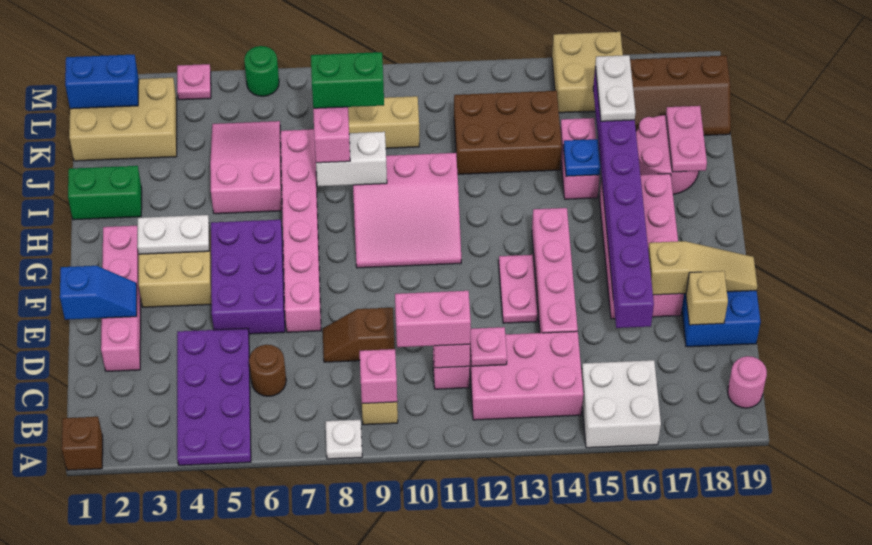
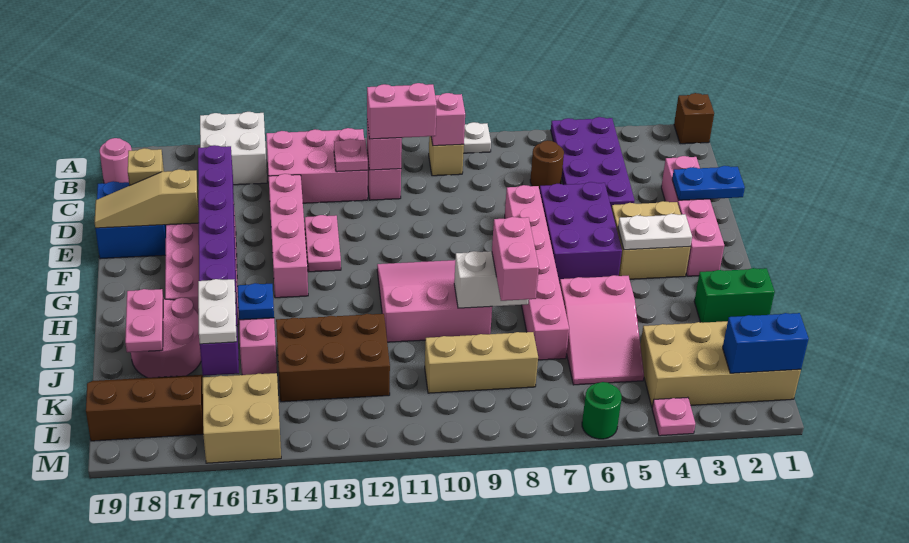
brown slope D8:D9 level 1 top 9 -> none
blue slope E1:E2 level 2 top 1 -> blue plate E1:E2 level 2
green brick J8:J9 level 4 -> none
tan brick K1:L3 level 1 -> tan brick K1:L4 level 1

